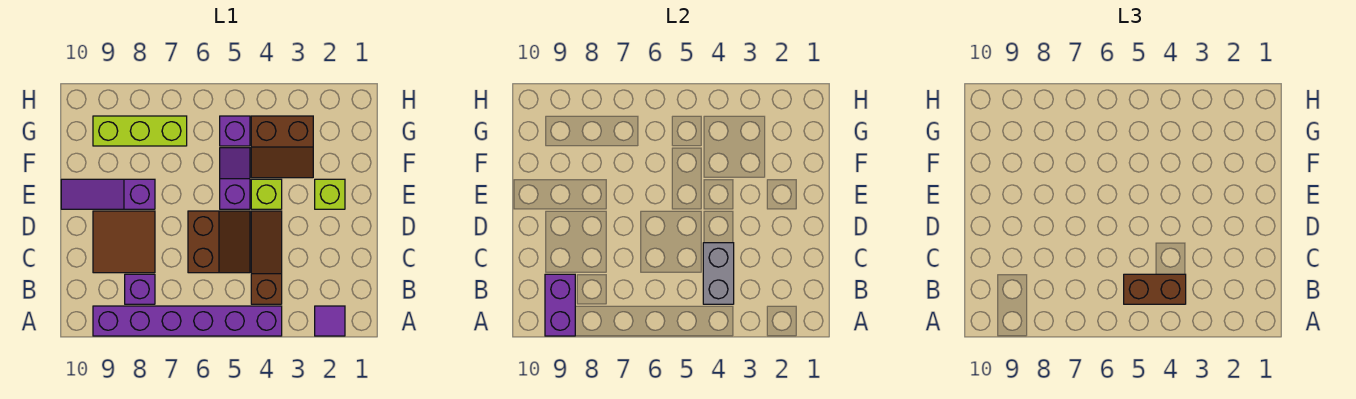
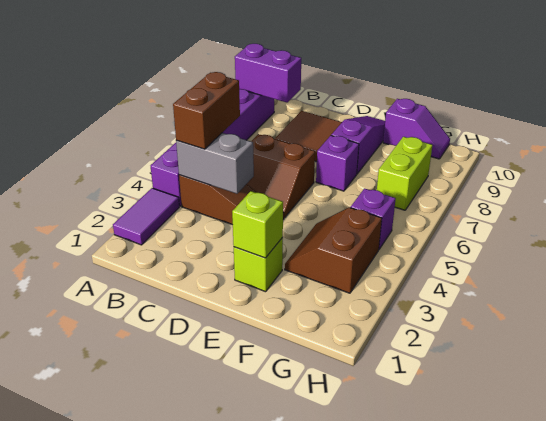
purple tile A2 level 1 -> purple tile A2:A3 level 1
purple brick B8 level 1 -> purple brick E7 level 1
lime brick E4 level 1 -> lime brick E2 level 2
purple slope E5:F5 level 1 top E -> purple slope F10:G10 level 1 top F
lime brick G7:G9 level 1 -> lime brick G7:G8 level 1

